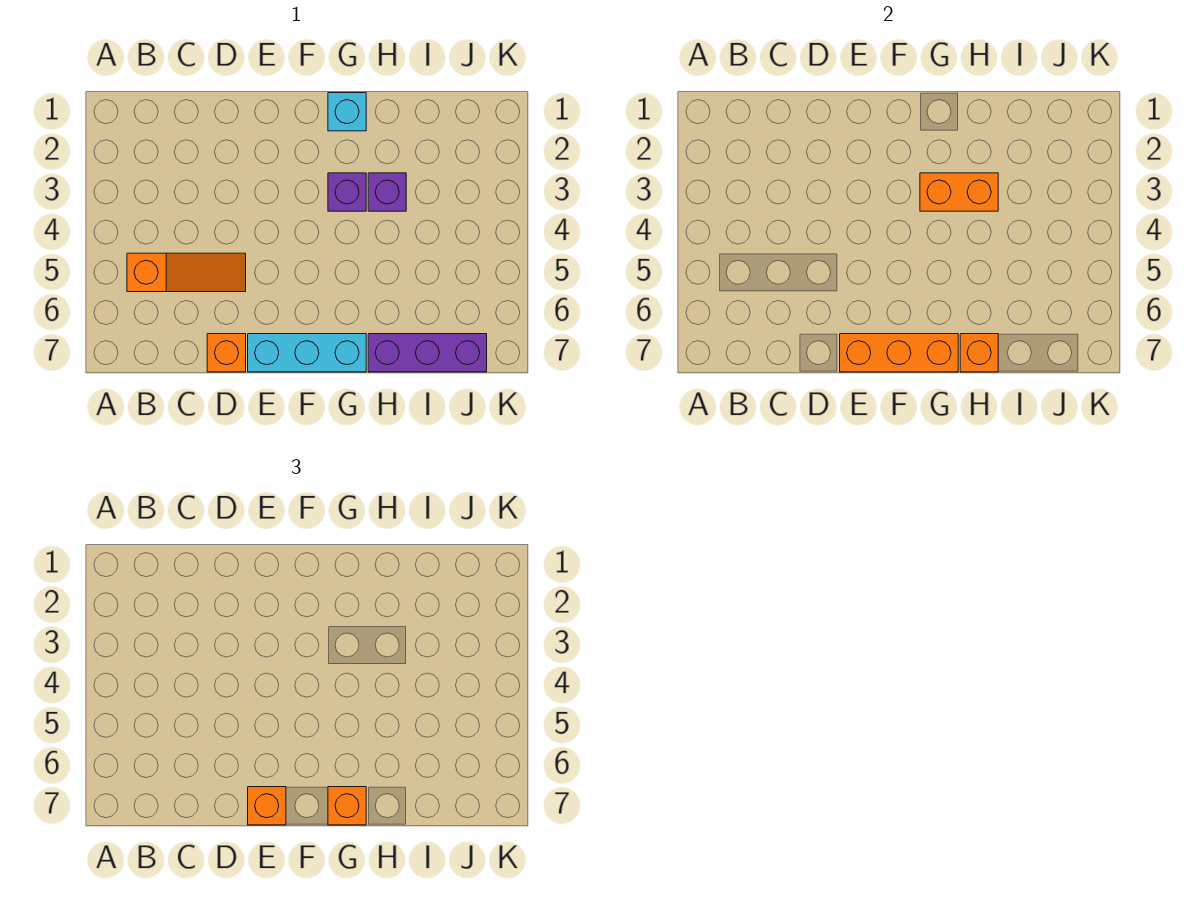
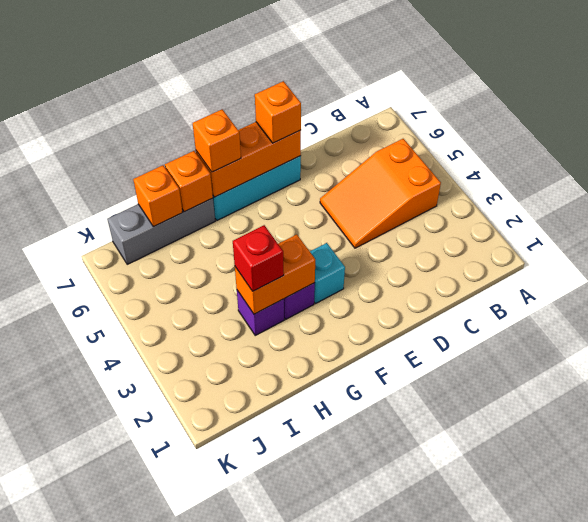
orange slope B5:D5 level 1 top B -> orange slope B4:D5 level 1 top B
orange brick D7 level 1 -> orange brick I7 level 2
cyan brick G1 level 1 -> cyan brick F3 level 1
none -> red brick H3 level 3
purple brick H7:J7 level 1 -> grey brick H7:J7 level 1

